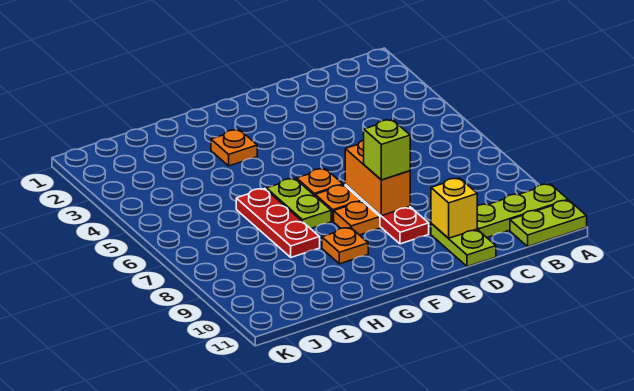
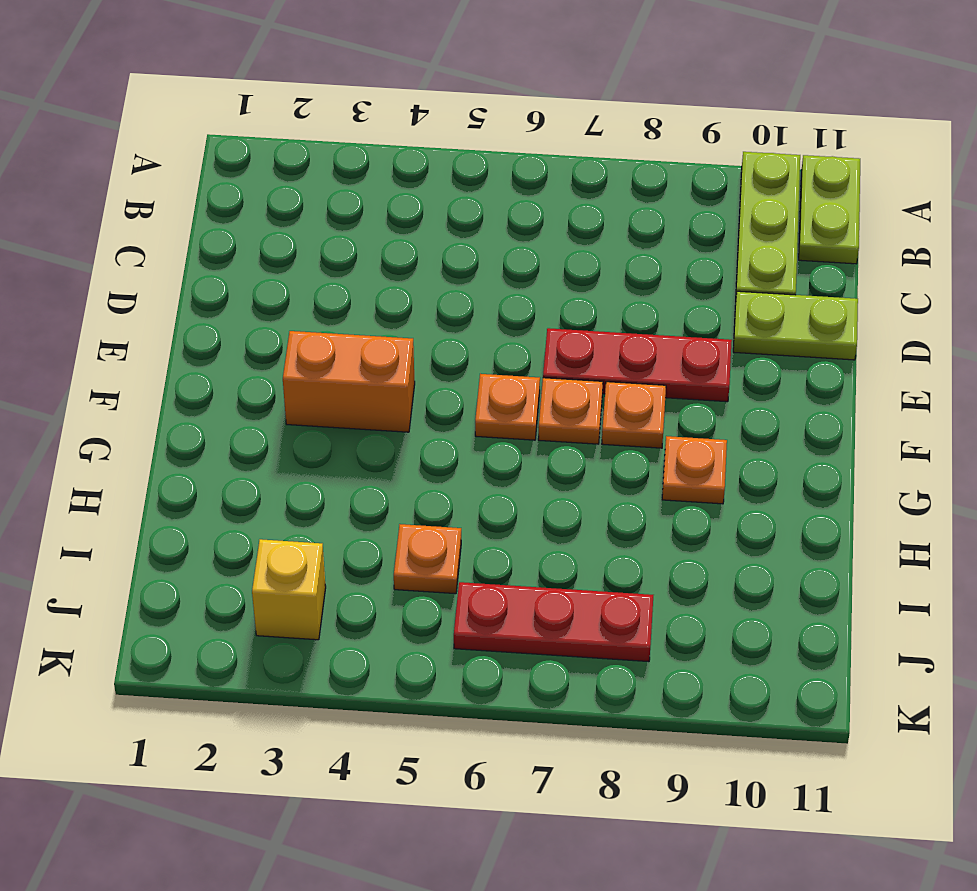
yellow brick D10 level 2 -> yellow brick J3 level 1
orange brick E7:E8 level 2 -> orange brick F3:F4 level 1
lime brick E8 level 3 -> none
orange plate G3 level 1 -> orange plate I5 level 1
lime plate G6:G7 level 1 -> none
red plate H6:H8 level 1 -> red plate J6:J8 level 1

